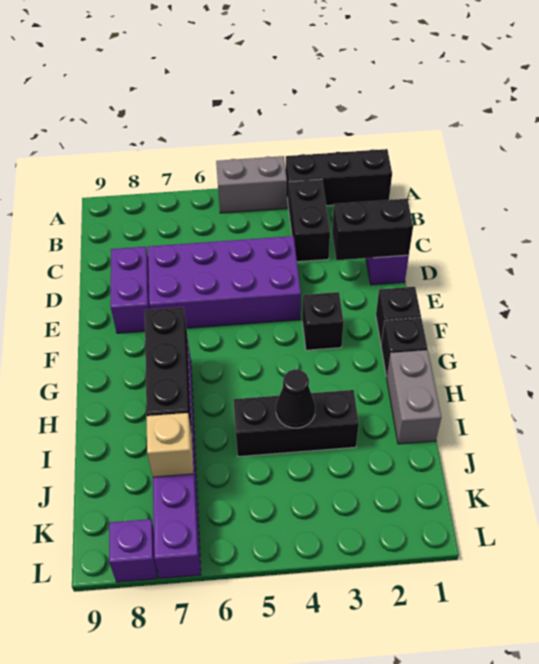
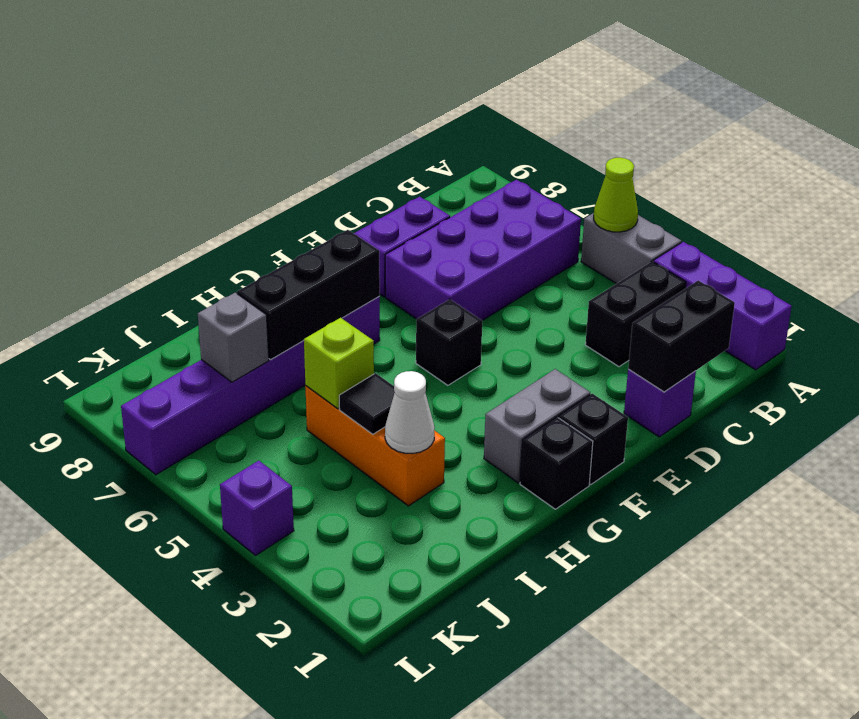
black brick A1:A3 level 1 -> purple brick A1:A3 level 1
none -> lime cone A5 level 2
black brick D1:D2 level 2 -> black brick C1:D1 level 2
purple brick D4:E7 level 1 -> purple brick B6:E7 level 1
black brick F3 level 1 -> black brick F5 level 1
grey brick H1:I1 level 1 -> grey brick F2:G2 level 1
black brick I3:I5 level 1 -> orange brick I3:I5 level 1
none -> white cone I3 level 2
black cone I4 level 2 -> black tile I4 level 2
none -> lime brick I5 level 2
tan brick J7 level 2 -> grey brick J7 level 2
purple brick L8 level 1 -> purple brick L4 level 1

